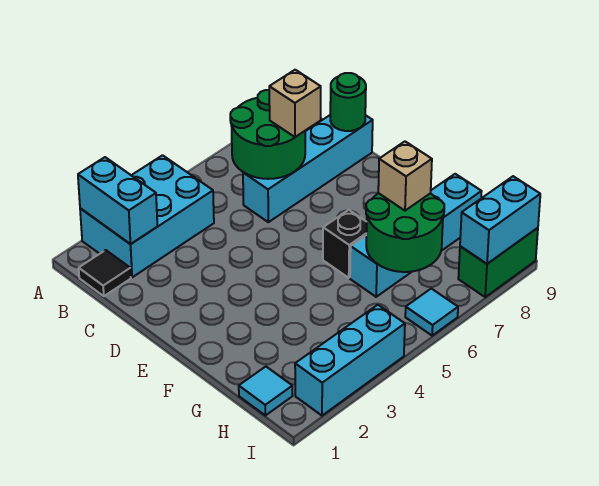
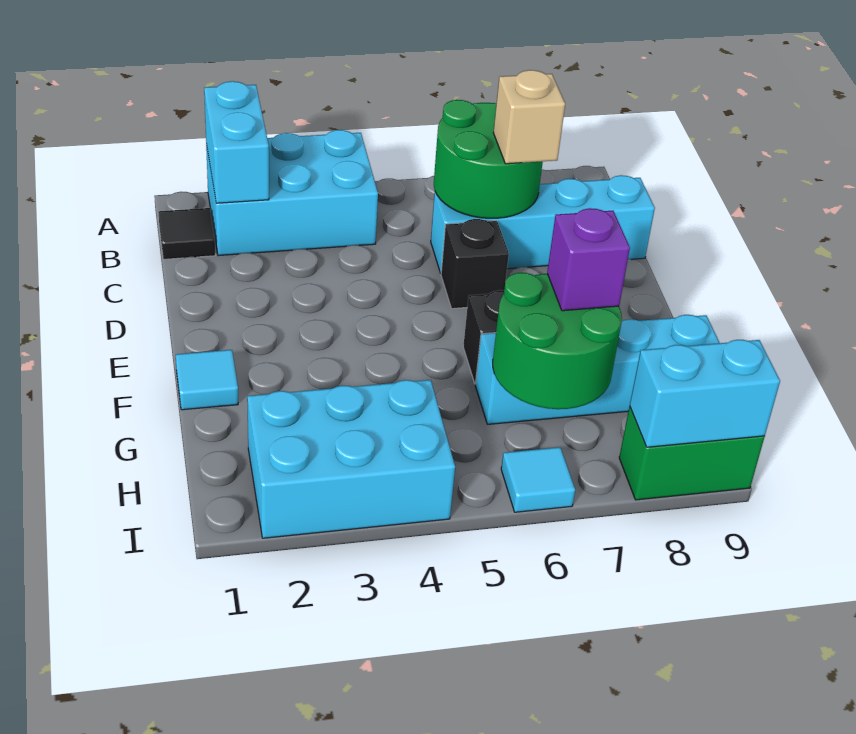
green round brick C9 level 2 -> none
none -> black brick D6 level 1
tan brick G7 level 3 -> purple brick G7 level 3
cyan tile H1 level 1 -> cyan tile F1 level 1
cyan brick I2:I4 level 1 -> cyan brick H2:I4 level 1

